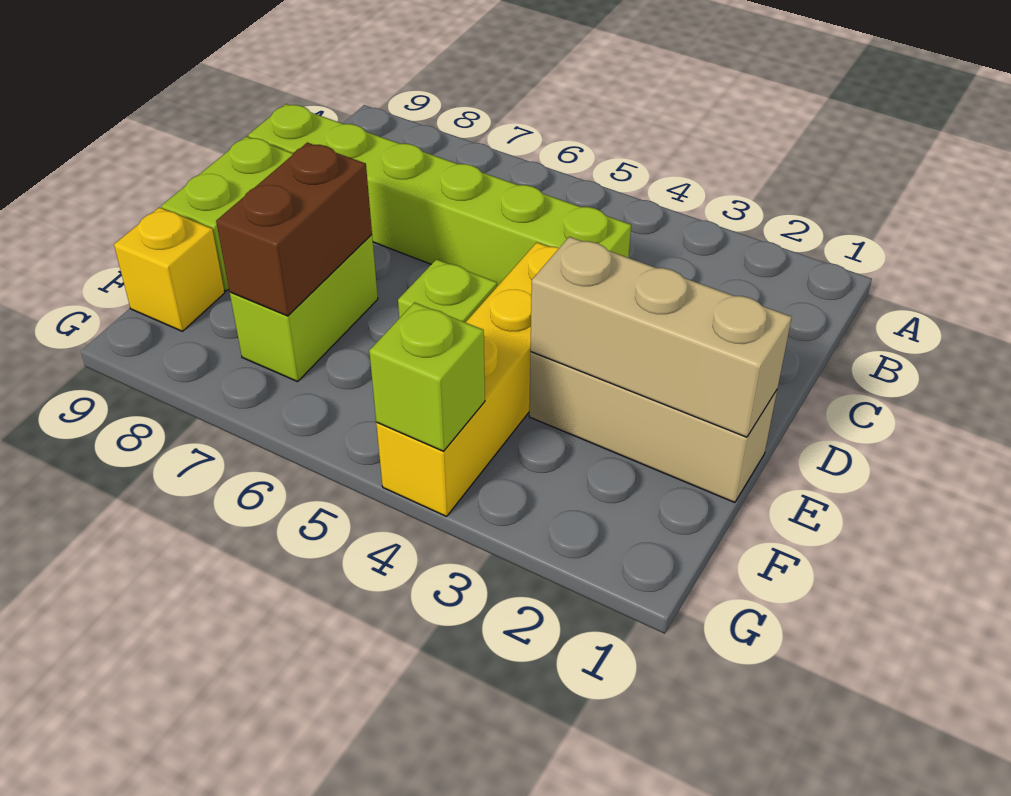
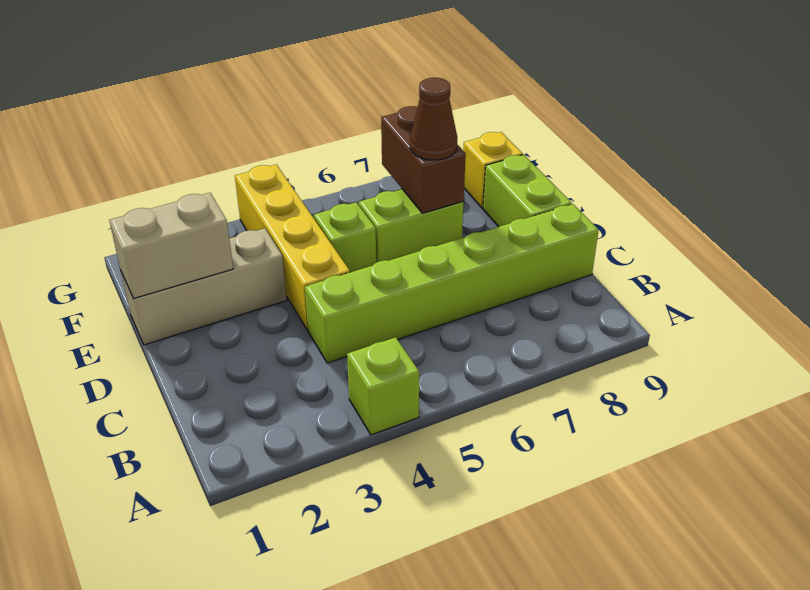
tan brick E1:E3 level 2 -> tan brick E1:E2 level 2
lime brick E7:F7 level 1 -> lime brick E6:E7 level 1
none -> brown cone E7 level 3
lime brick G4 level 2 -> lime brick A4 level 1

